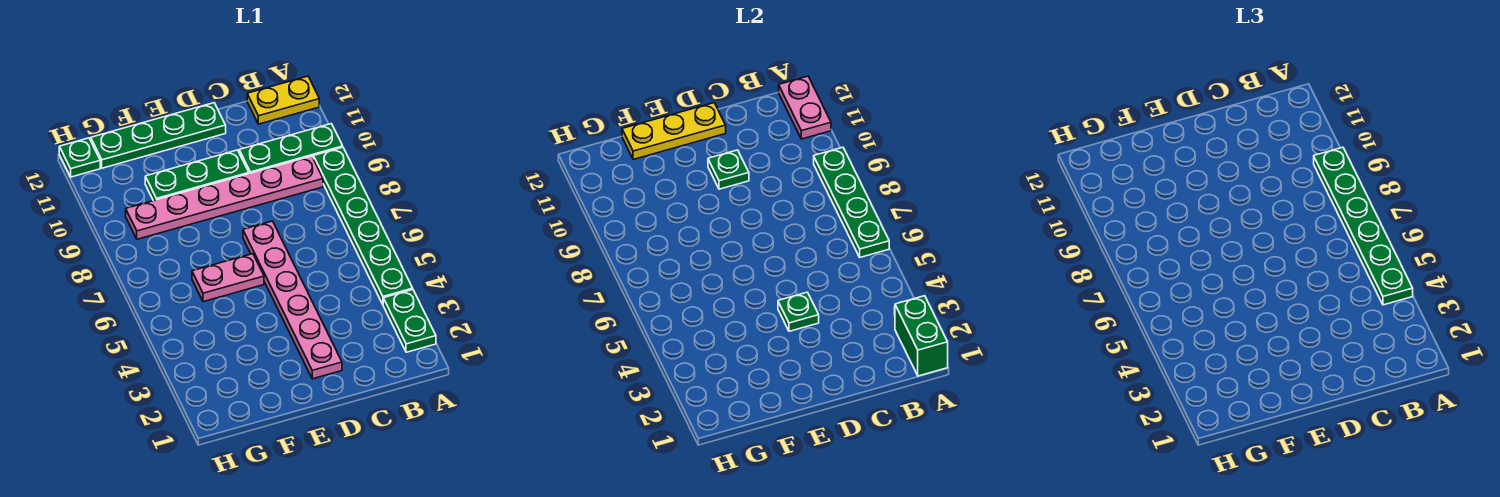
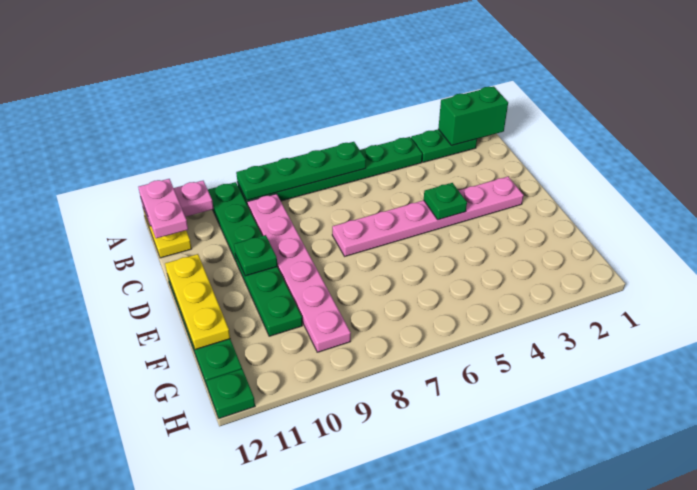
green plate A4:A9 level 3 -> none
pink plate E6:F6 level 1 -> pink plate A12:B12 level 3

